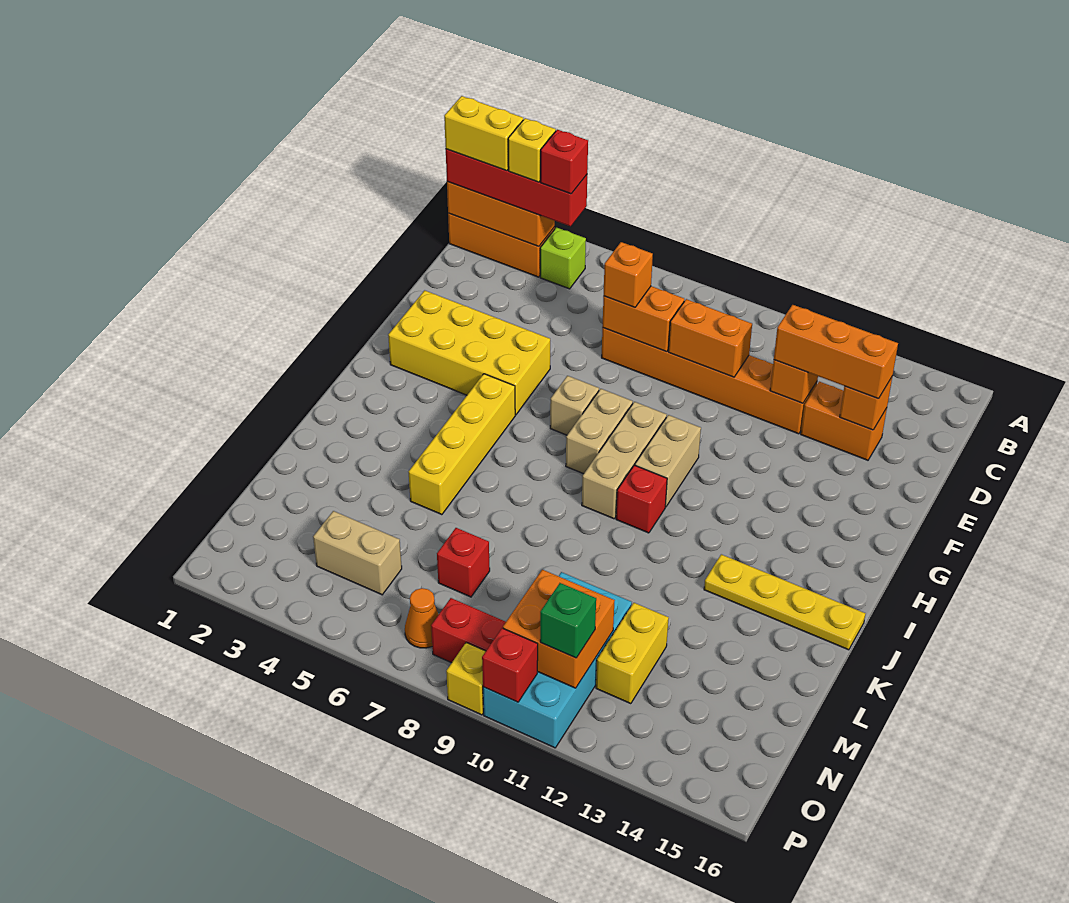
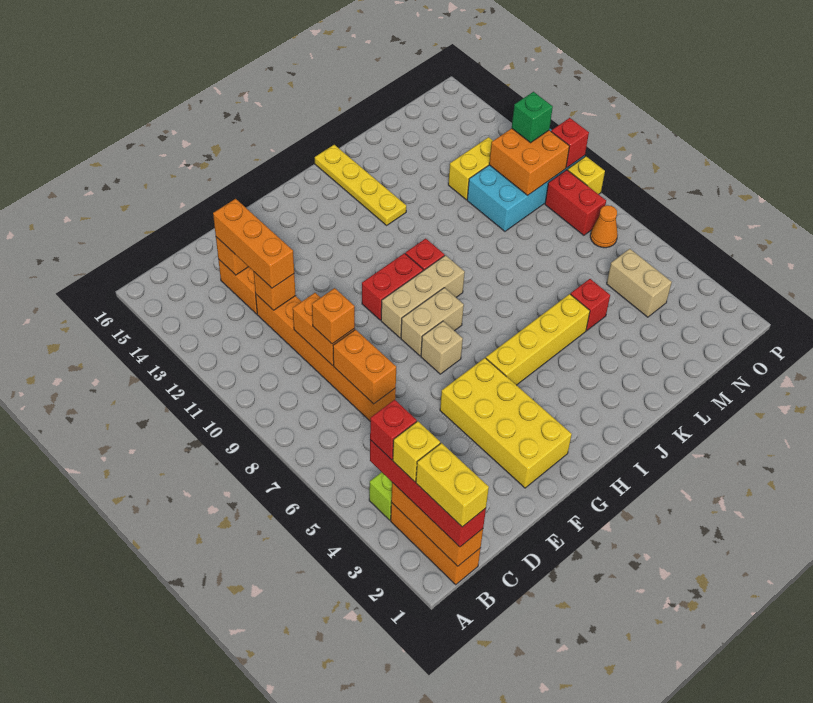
orange brick D7 level 3 -> orange brick D9 level 3
tan brick G10:H10 level 1 -> red brick G10:H10 level 1
red brick M7 level 1 -> red brick L5 level 1

